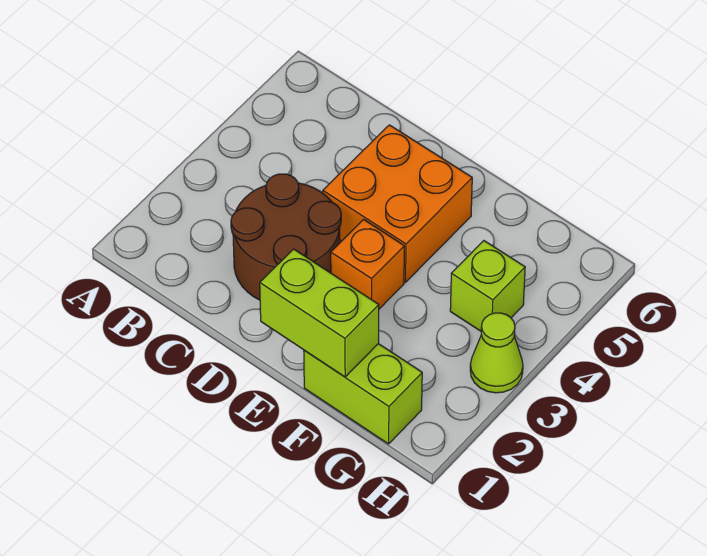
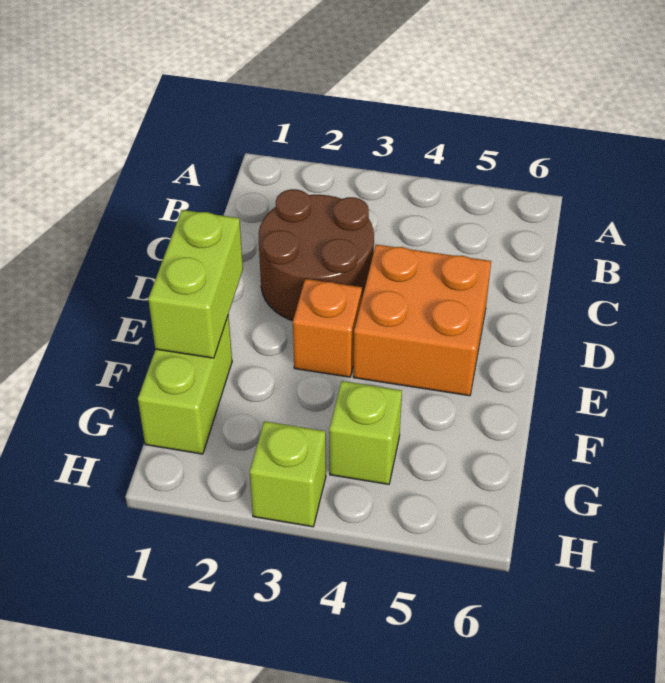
lime cone H3 level 1 -> lime brick H3 level 1

